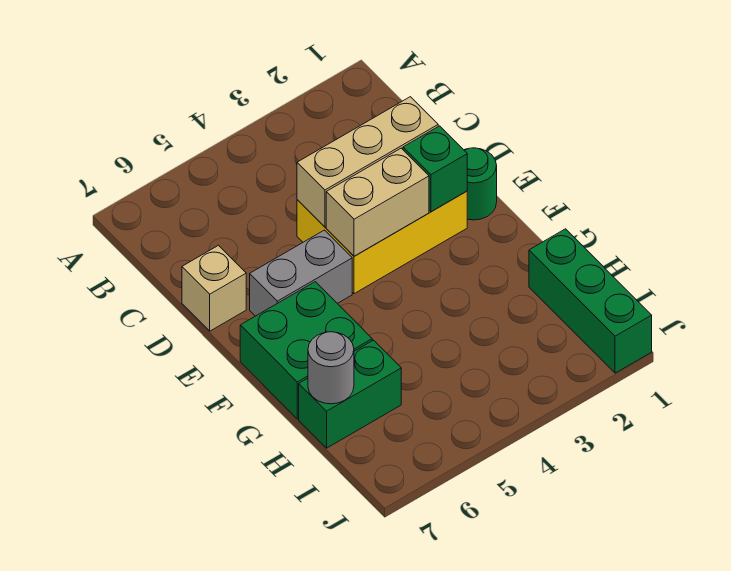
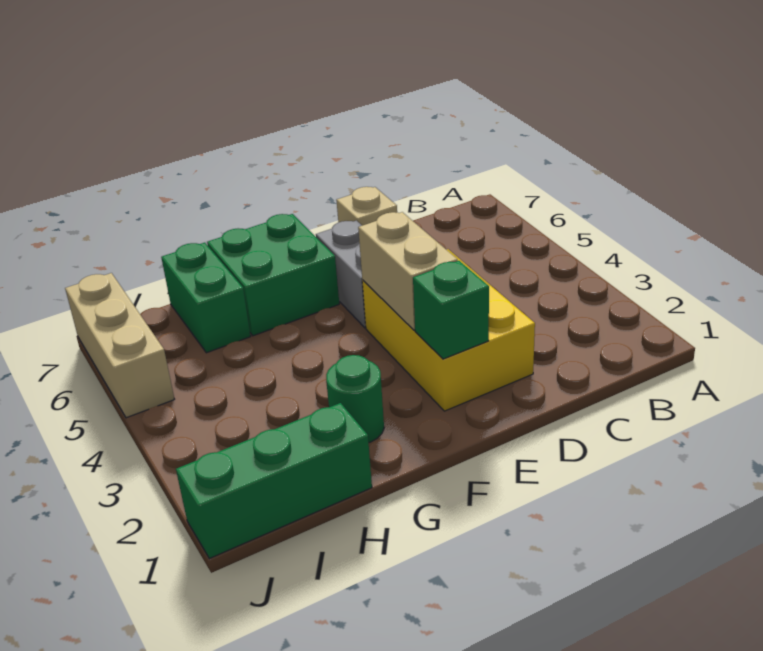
tan brick D2:D4 level 2 -> tan brick J5:J7 level 1
green round brick E1 level 1 -> green round brick G2 level 1
grey round brick H7 level 2 -> none

